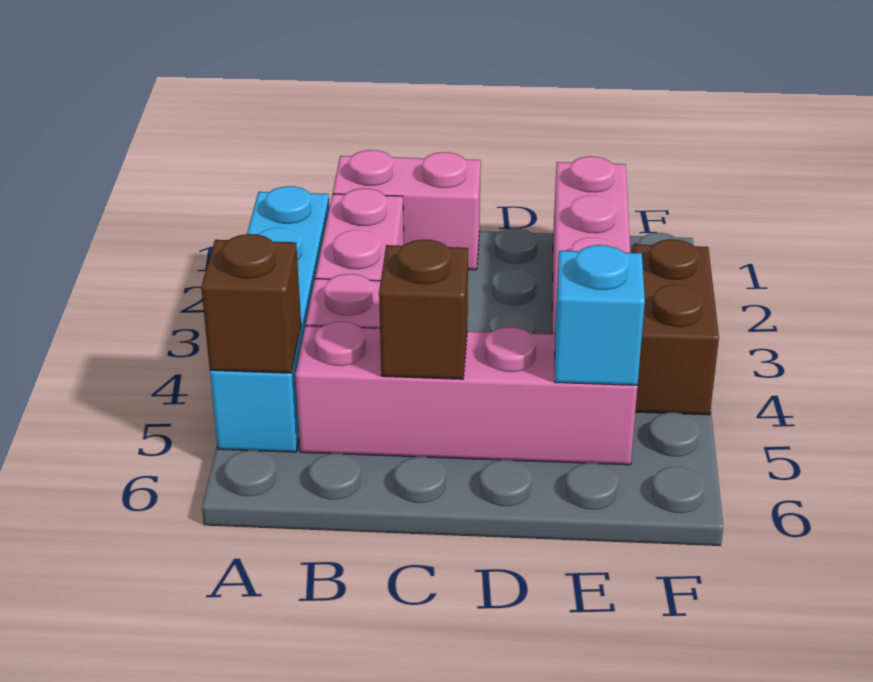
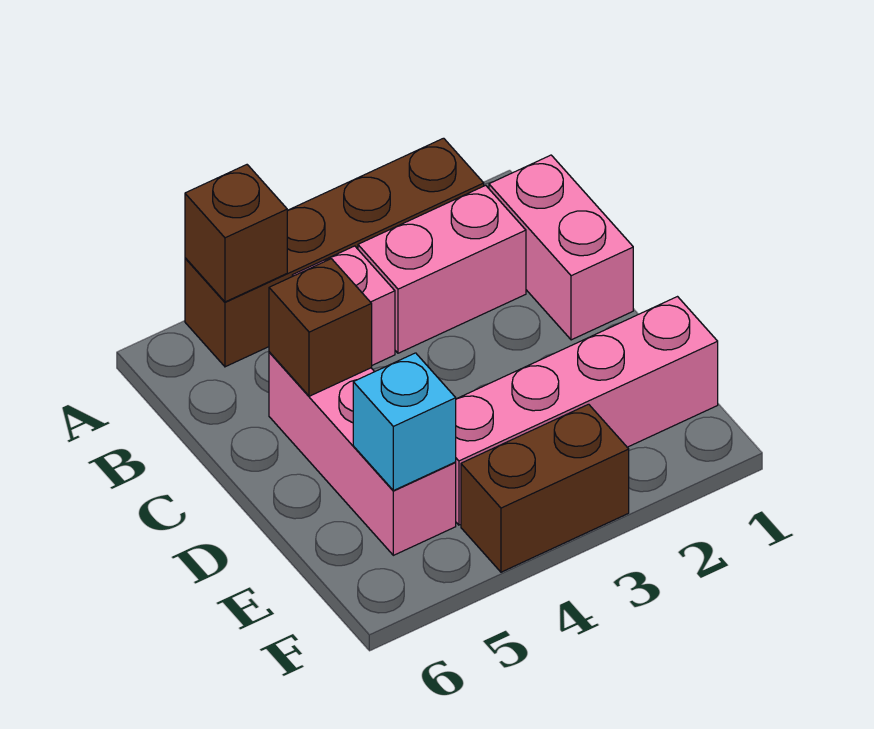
cyan brick A2:A5 level 1 -> brown brick A2:A5 level 1
pink brick B5:E5 level 1 -> pink brick C5:E5 level 1

